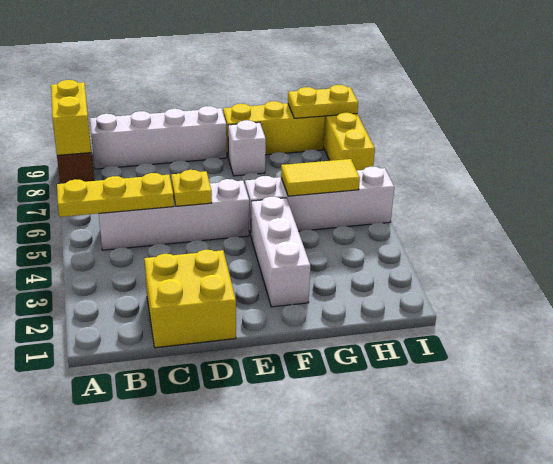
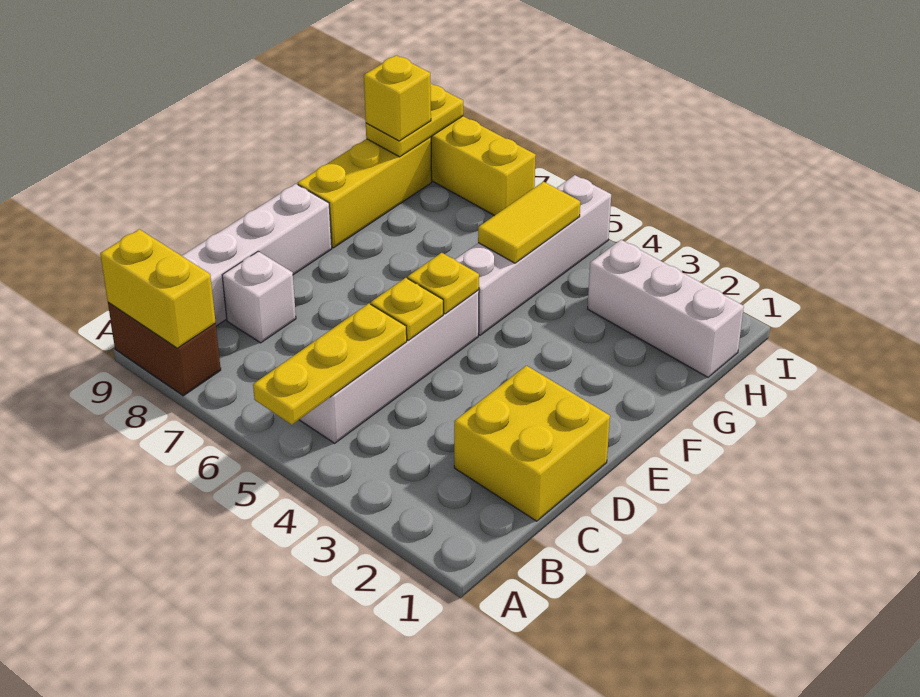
none -> yellow plate E5 level 2
white brick F2:F4 level 1 -> white brick H1:H3 level 1
white brick F8 level 1 -> white brick C8 level 1
none -> yellow brick H9 level 3

